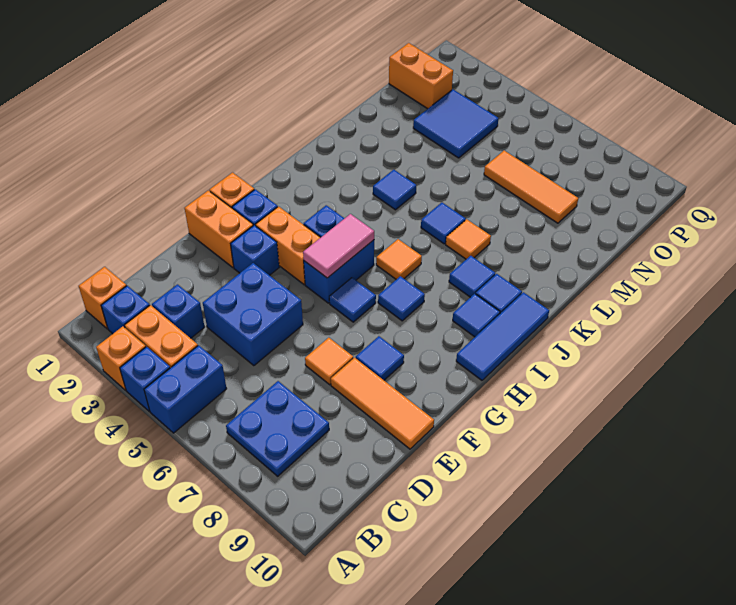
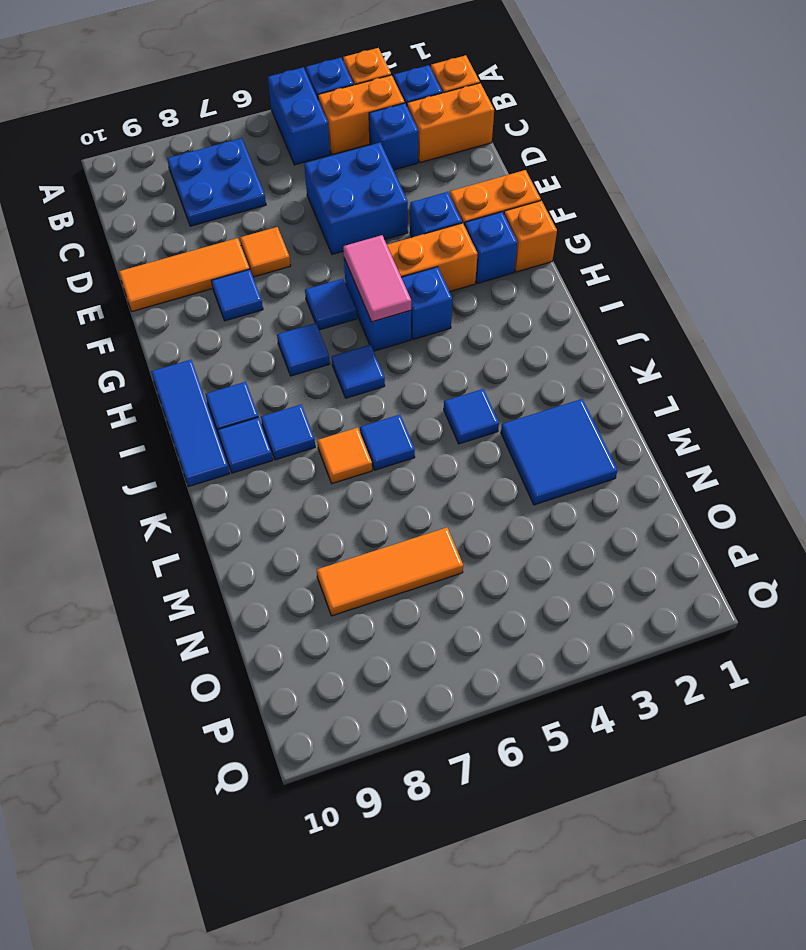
orange tile I6 level 1 -> blue tile I6 level 1
blue tile N3:O4 level 1 -> blue tile L2:M3 level 1
orange brick O1:O2 level 1 -> orange brick C1:C2 level 1

